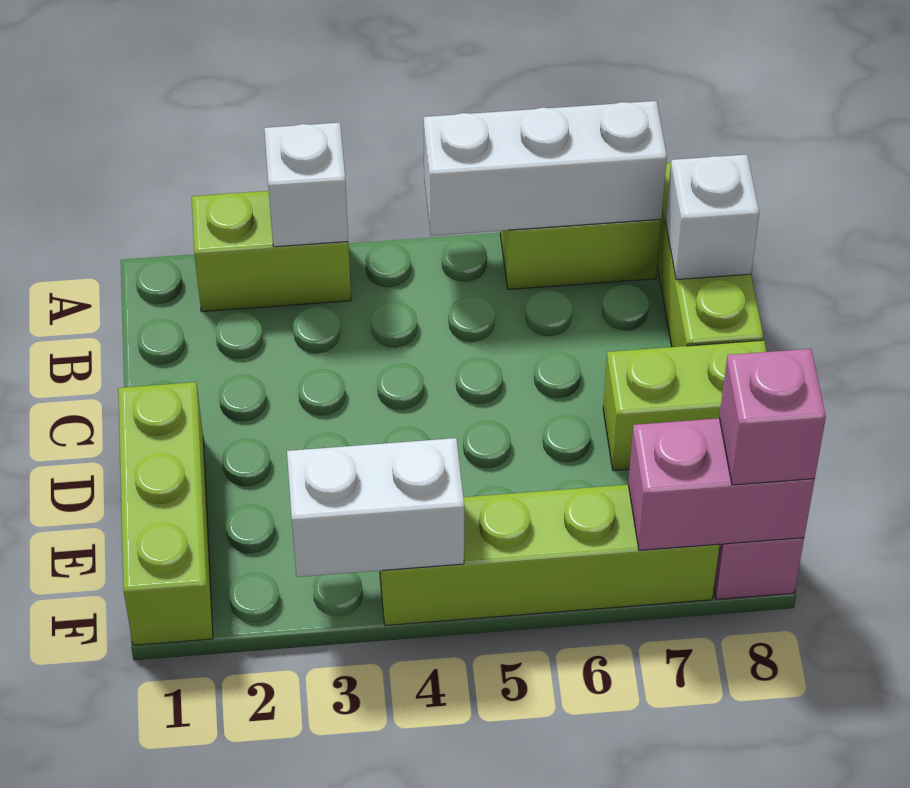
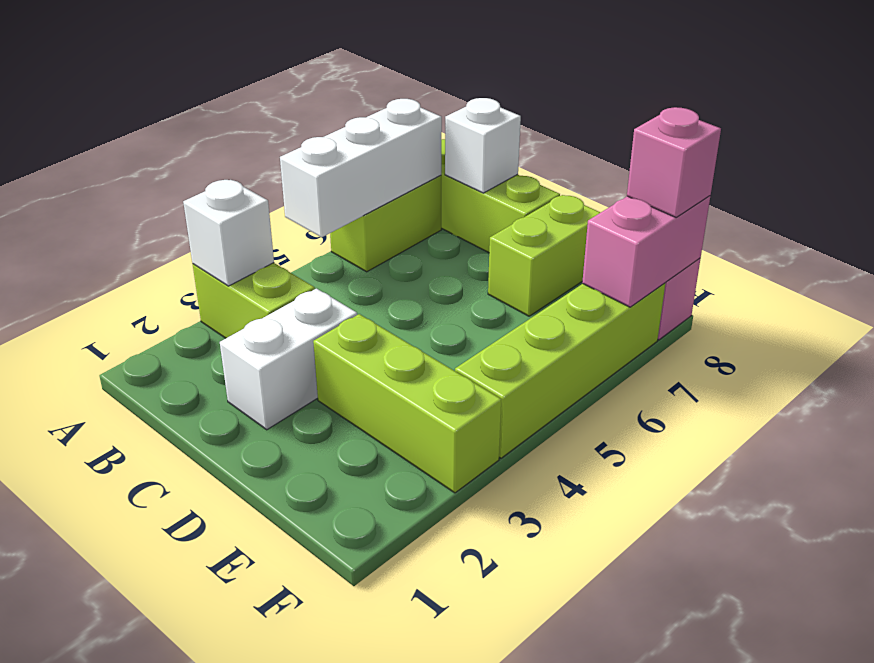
lime brick A2:A3 level 1 -> lime brick A3:B3 level 1
lime brick D1:F1 level 1 -> lime brick D3:F3 level 1
white brick F3:F4 level 2 -> white brick C2:C3 level 1

